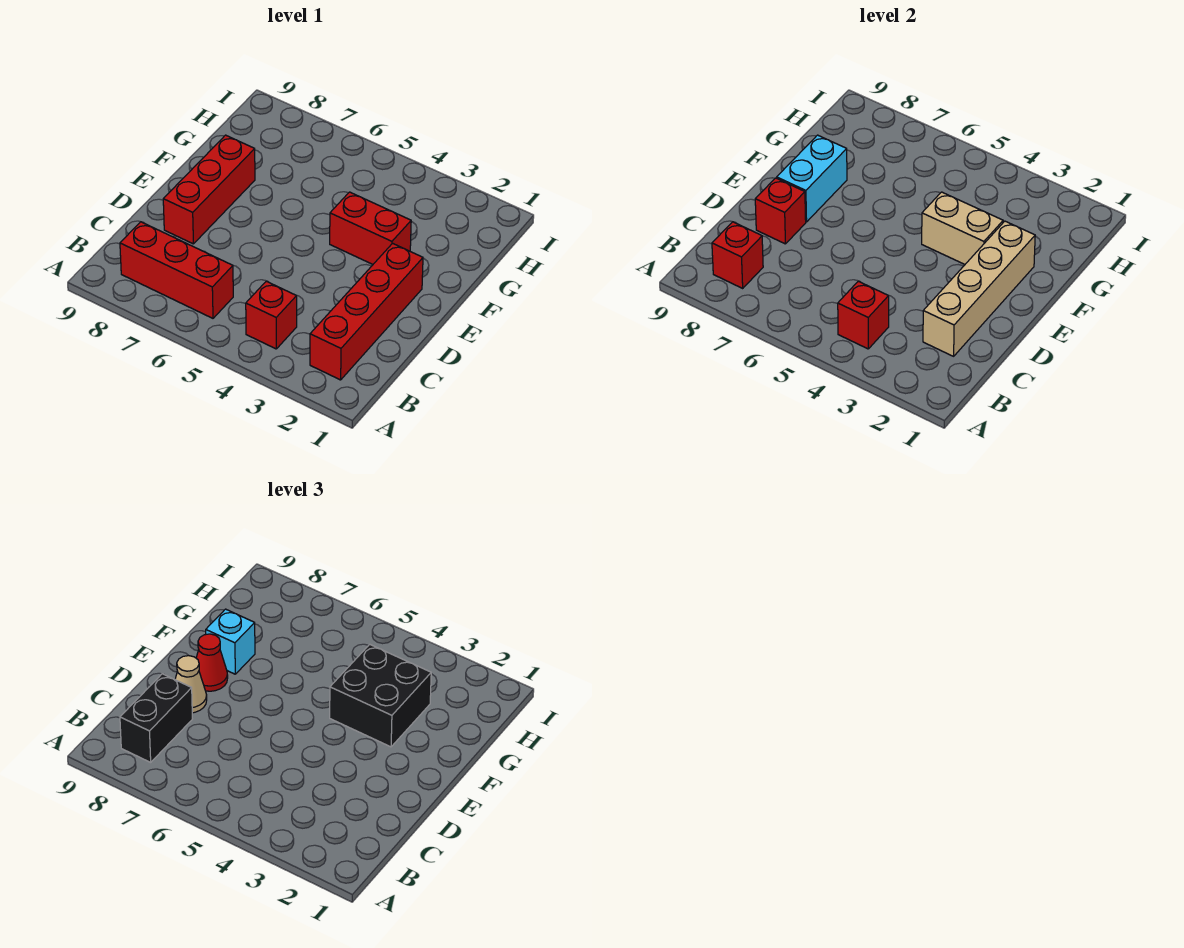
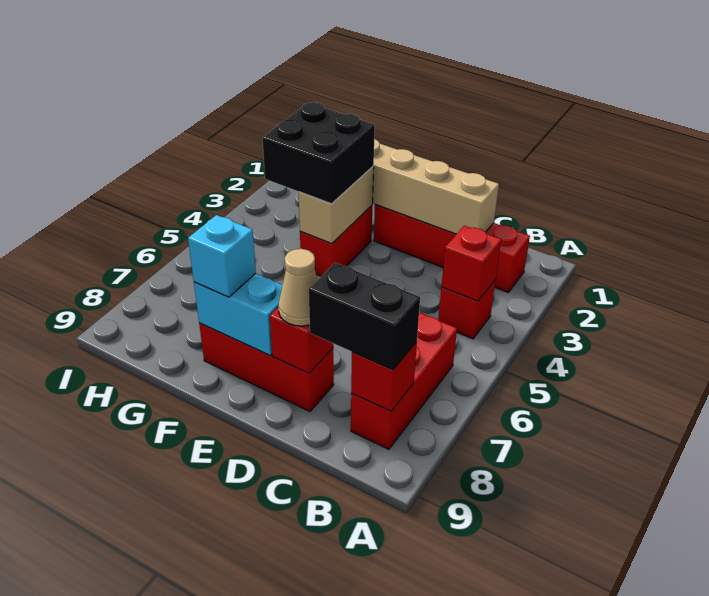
red cone E8 level 3 -> none

